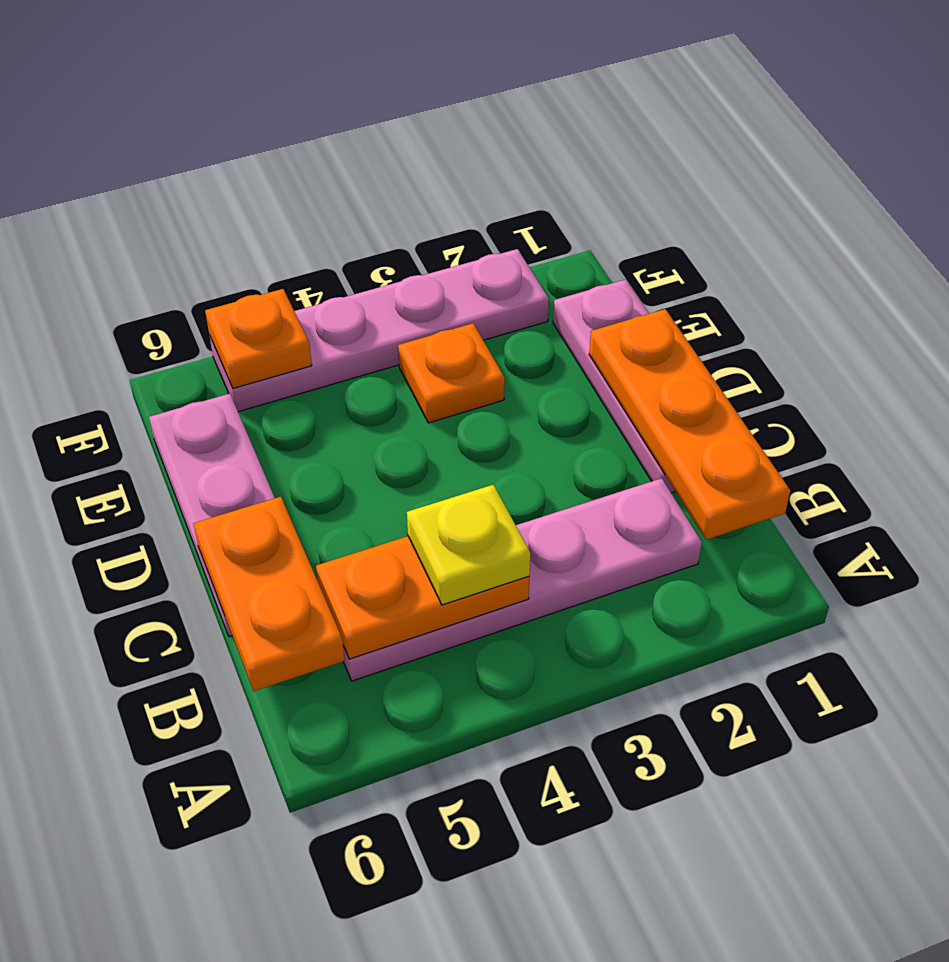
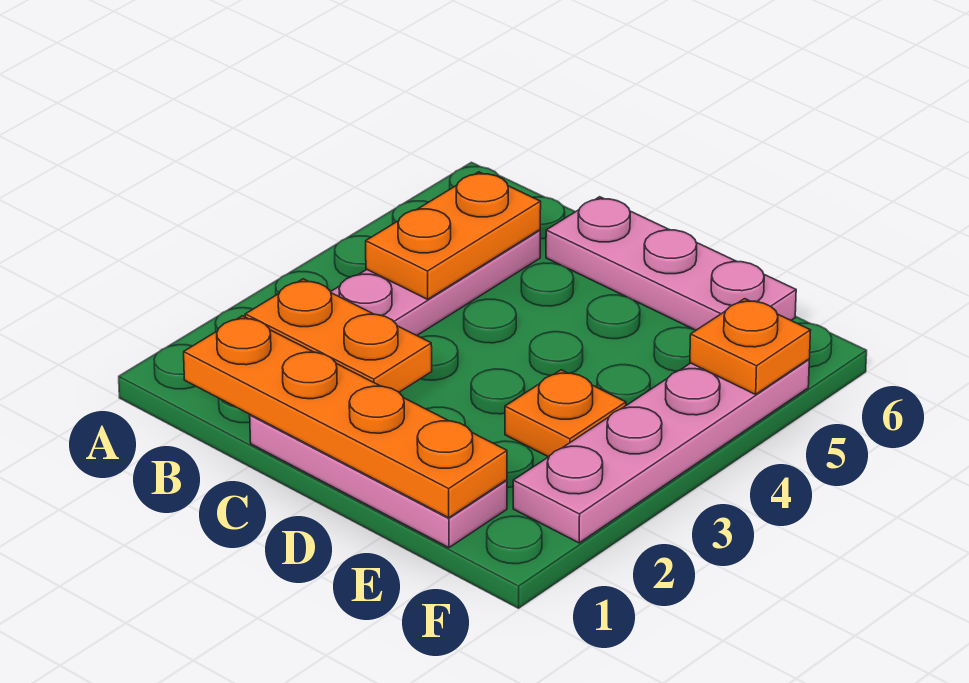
orange plate B1:D1 level 2 -> orange plate B1:E1 level 2
yellow plate B4 level 3 -> none
orange plate B6:C6 level 2 -> orange plate B2:C2 level 2

